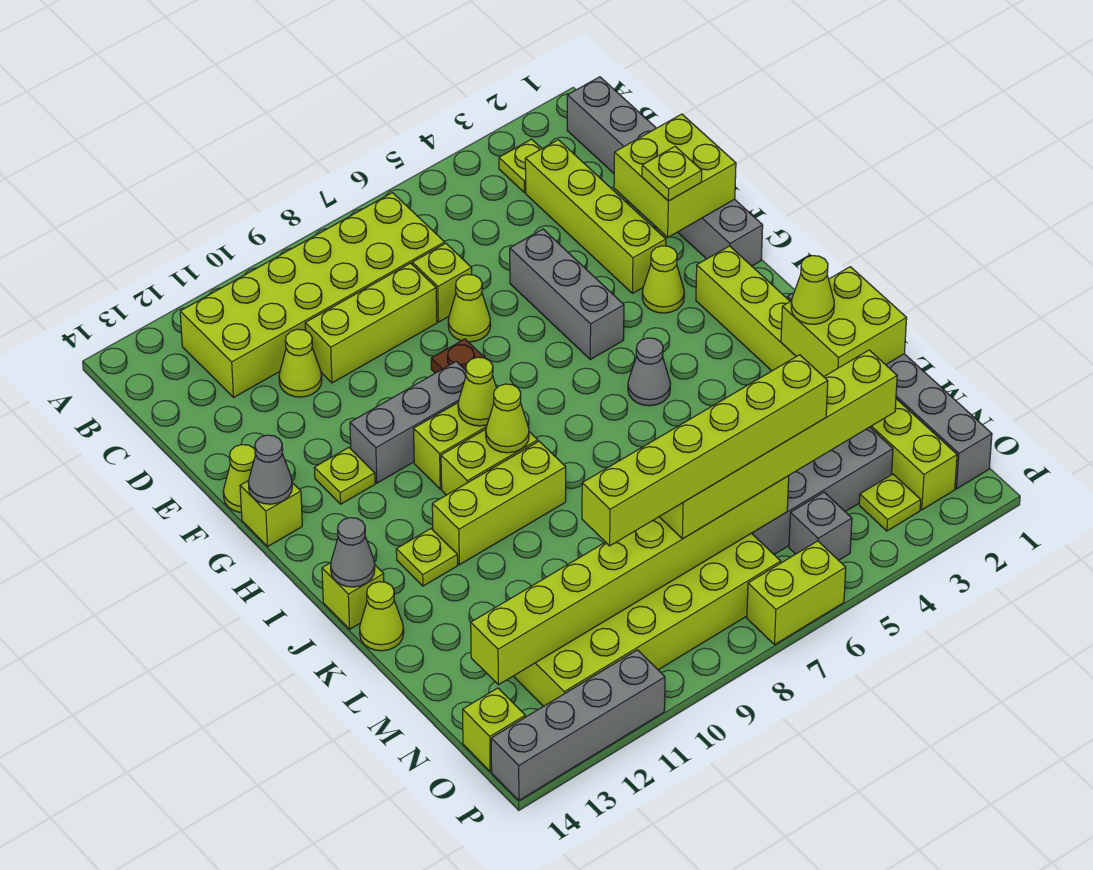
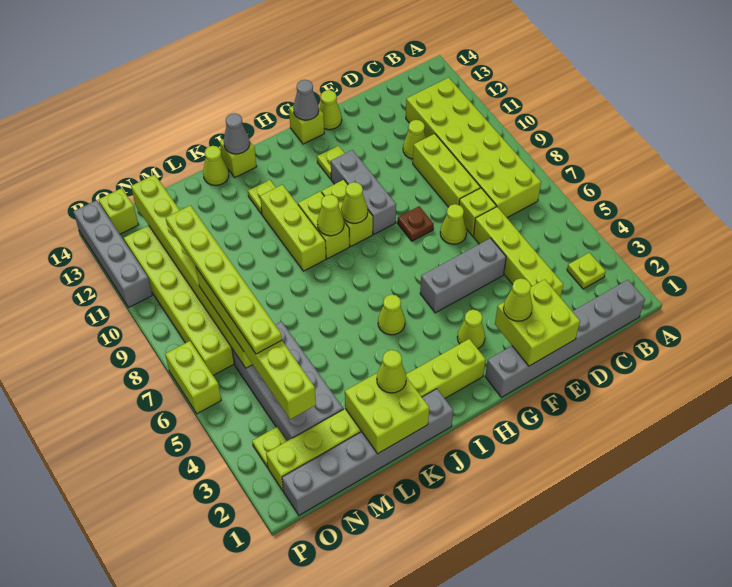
lime brick C3:F3 level 1 -> lime brick D3:D6 level 1
lime plate F2 level 3 -> lime cone F2 level 3
grey cone I5 level 1 -> lime cone I5 level 1
lime brick N5:N10 level 4 -> lime plate N5:N10 level 4
grey brick O5 level 1 -> none

